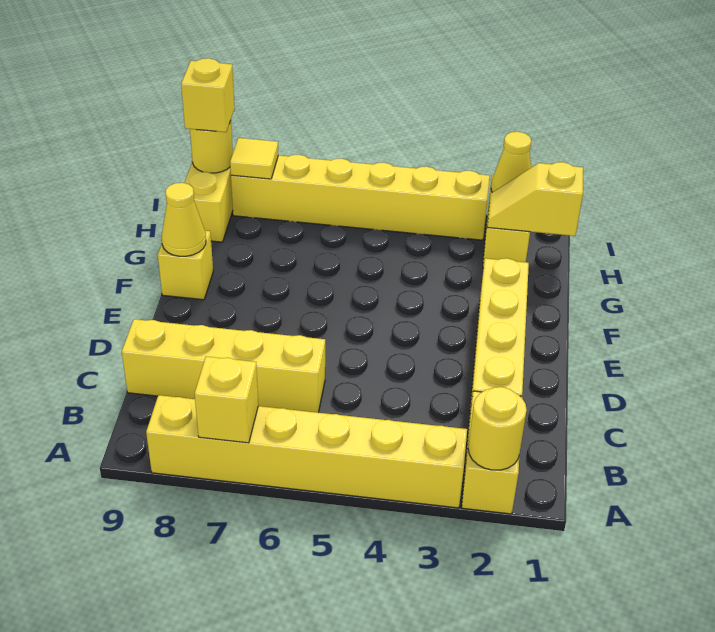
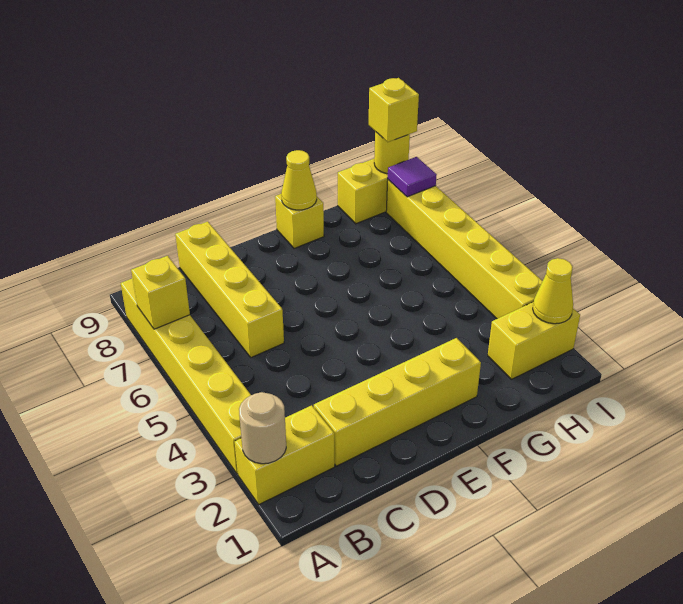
yellow round brick A2 level 2 -> tan round brick A2 level 2
yellow slope H1:H2 level 2 top 1 -> none
yellow tile I8 level 2 -> purple tile I8 level 2

